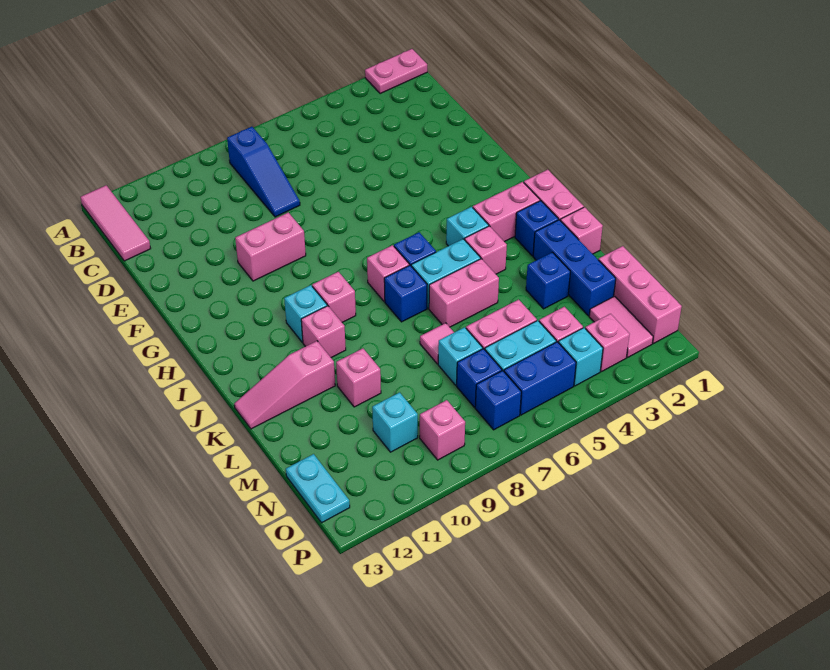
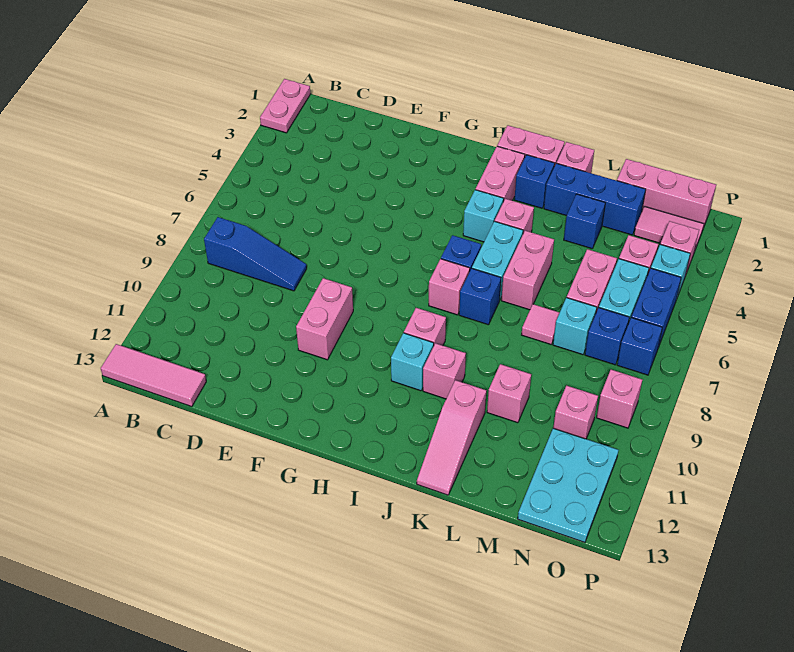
cyan brick N10 level 1 -> pink brick N10 level 1
cyan plate N13:O13 level 1 -> cyan plate N11:O13 level 1

